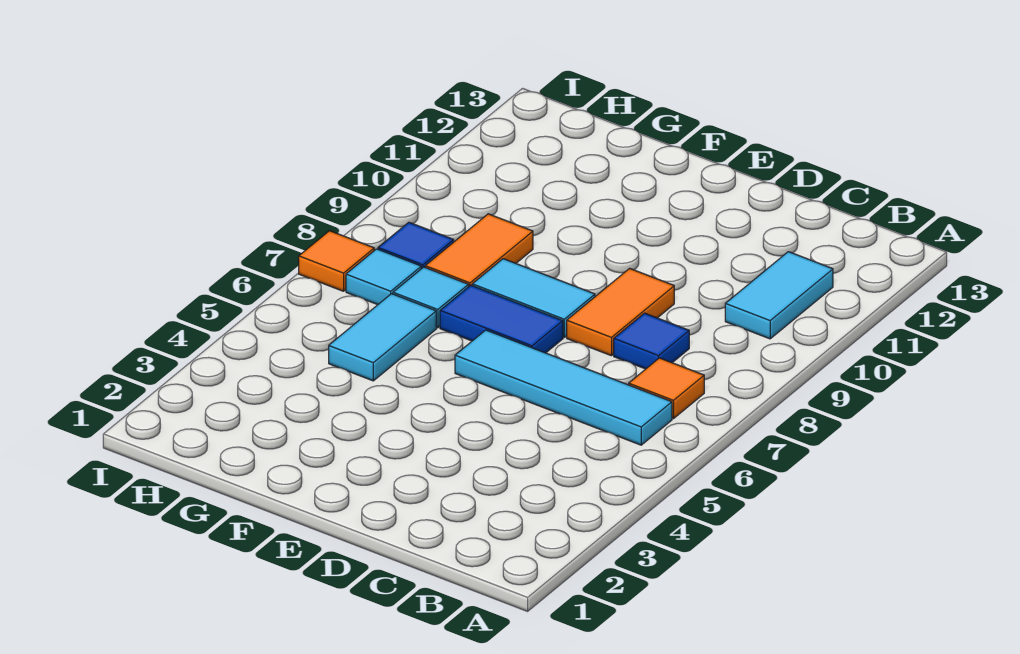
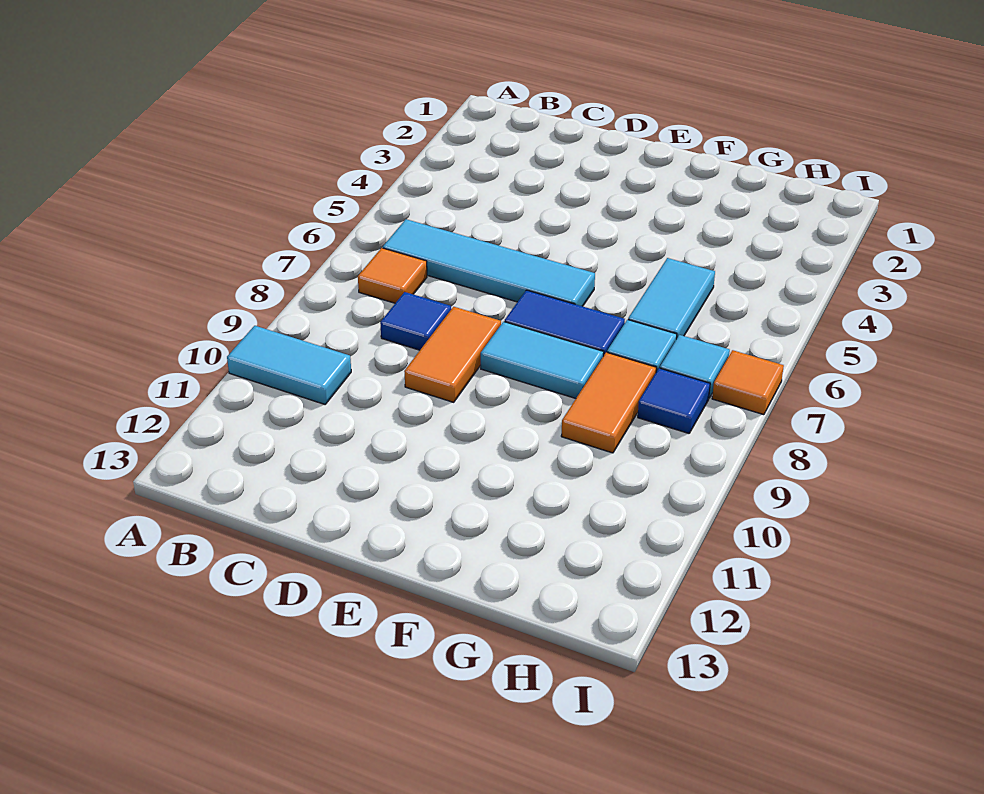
cyan tile B10:B11 level 1 -> cyan tile A10:B10 level 1

